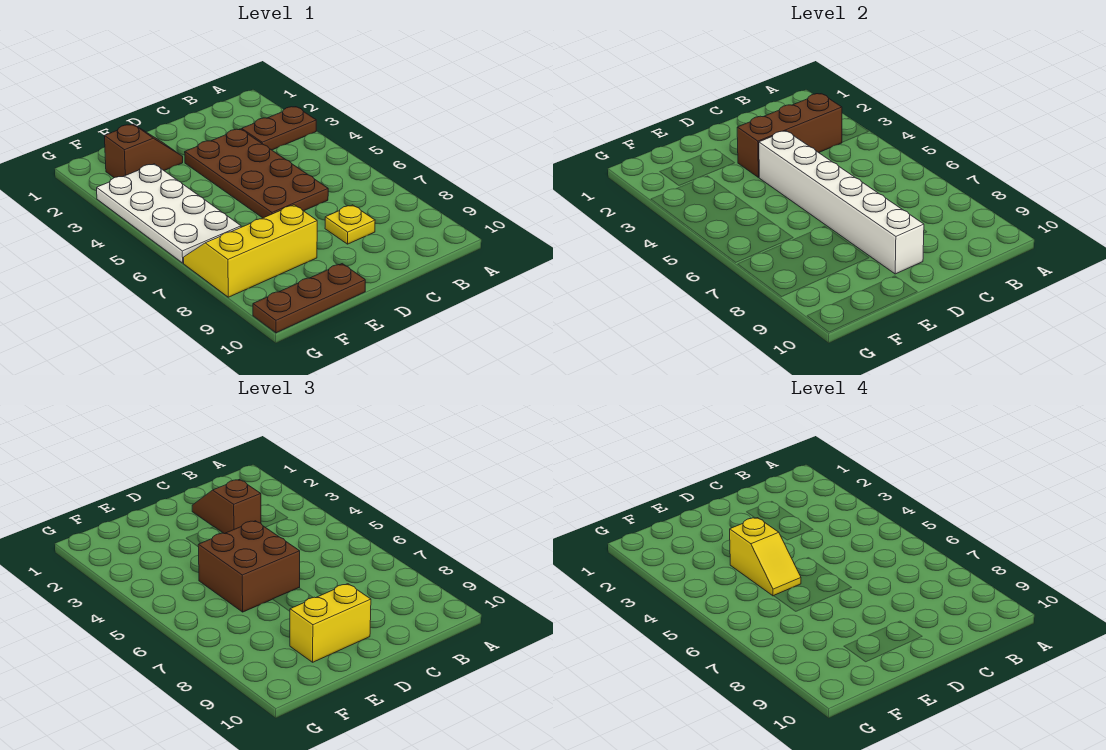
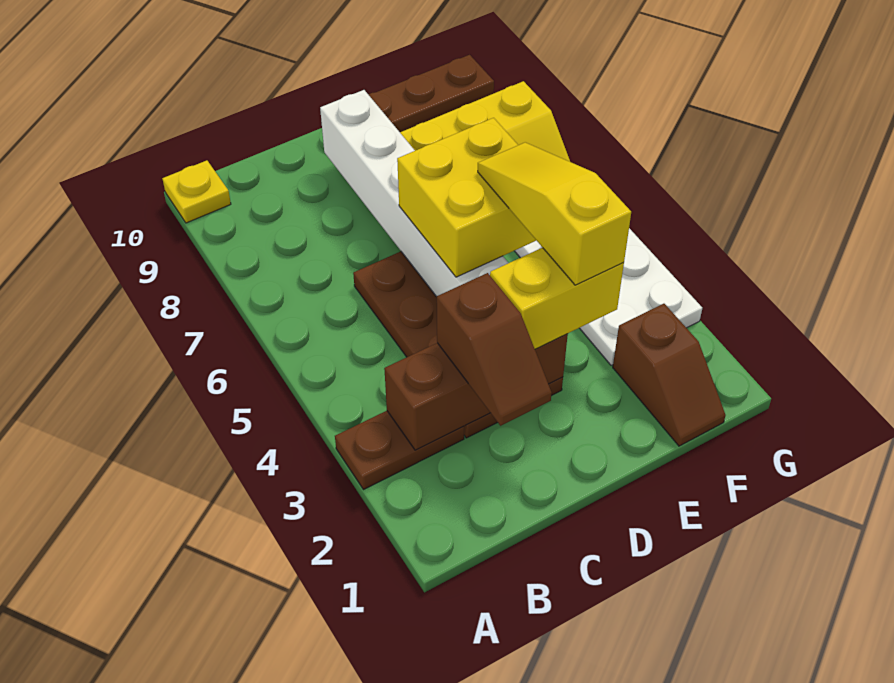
yellow plate C8 level 1 -> yellow plate A10 level 1
brown brick D5:E6 level 3 -> yellow brick D5:E6 level 3
yellow brick D9:E9 level 3 -> yellow brick D3:E3 level 3
brown slope E2:F2 level 1 top F -> brown slope F1:F2 level 1 top 2
yellow slope E4:E5 level 4 top 4 -> yellow slope E3:E5 level 4 top 3

